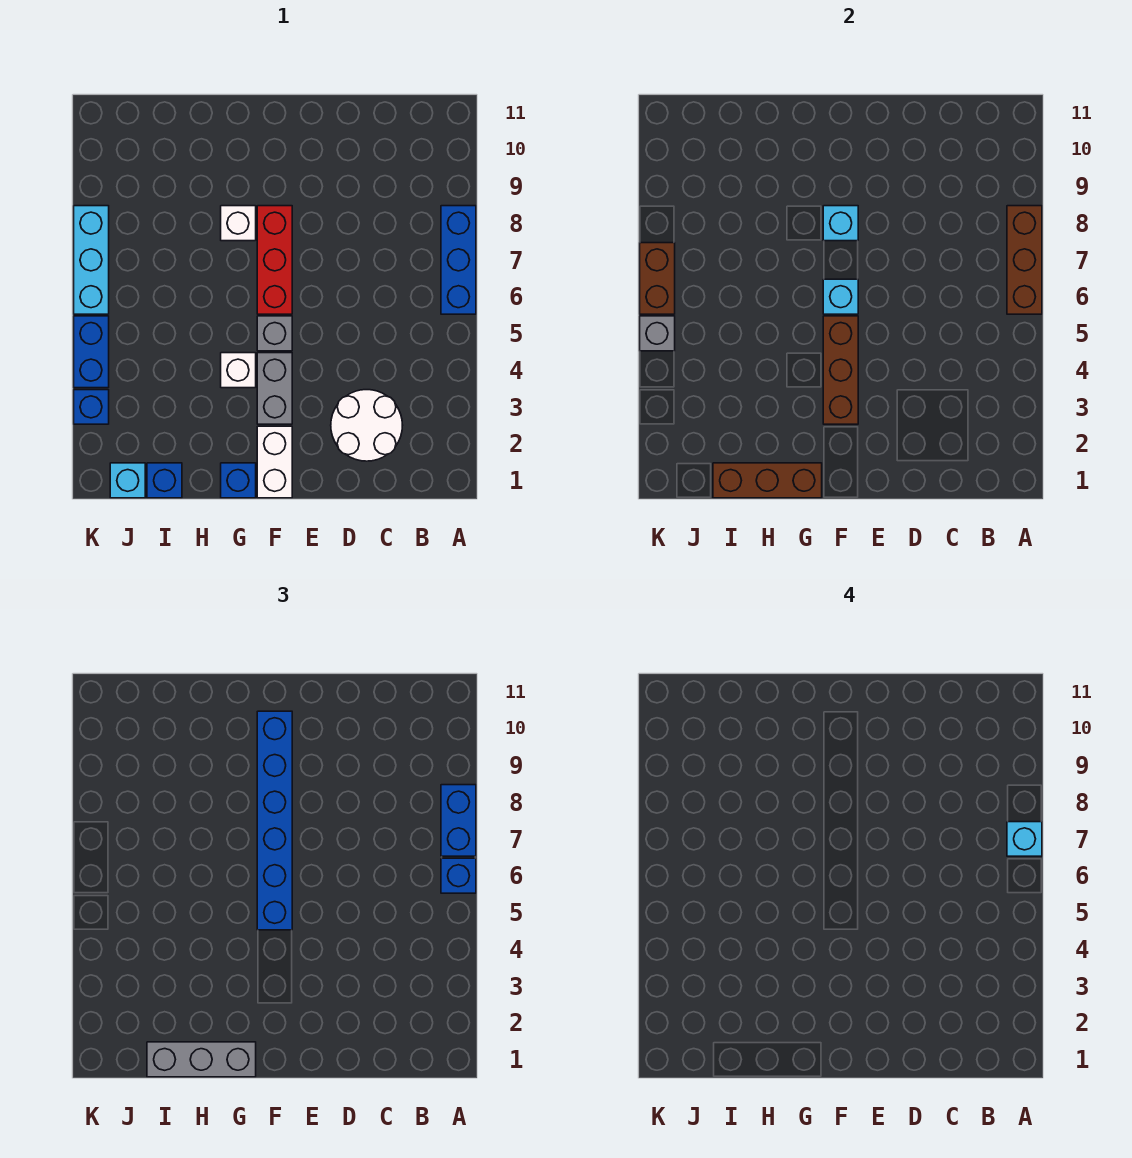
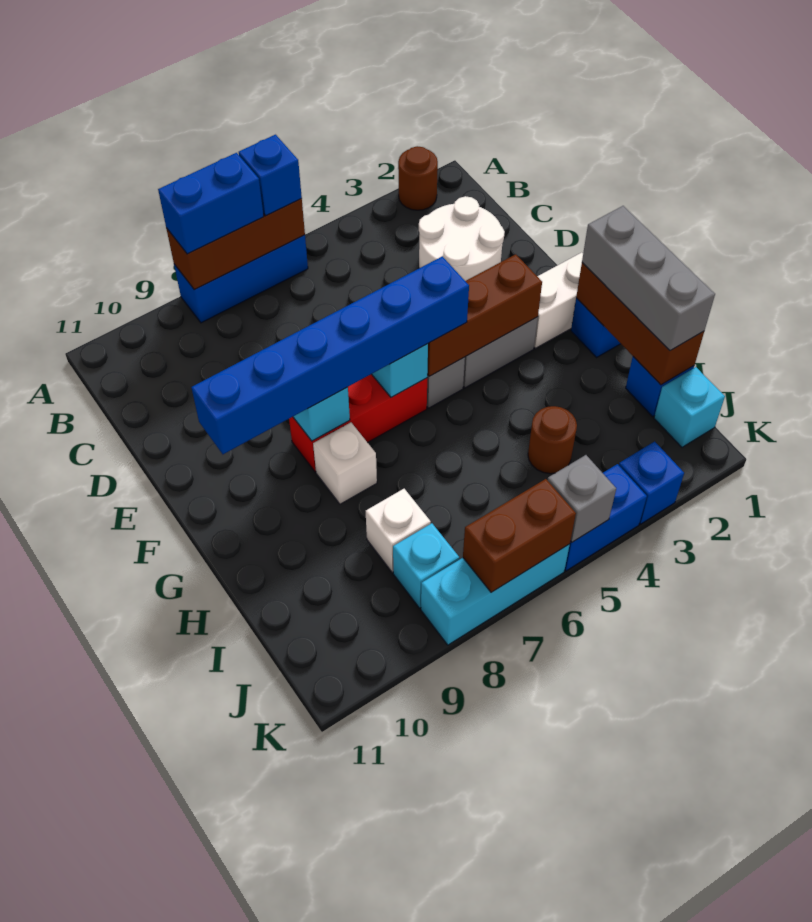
none -> brown round brick A2 level 1
cyan brick A7 level 4 -> cyan brick J8 level 1
white brick G4 level 1 -> white brick I8 level 1
none -> brown round brick I4 level 1

